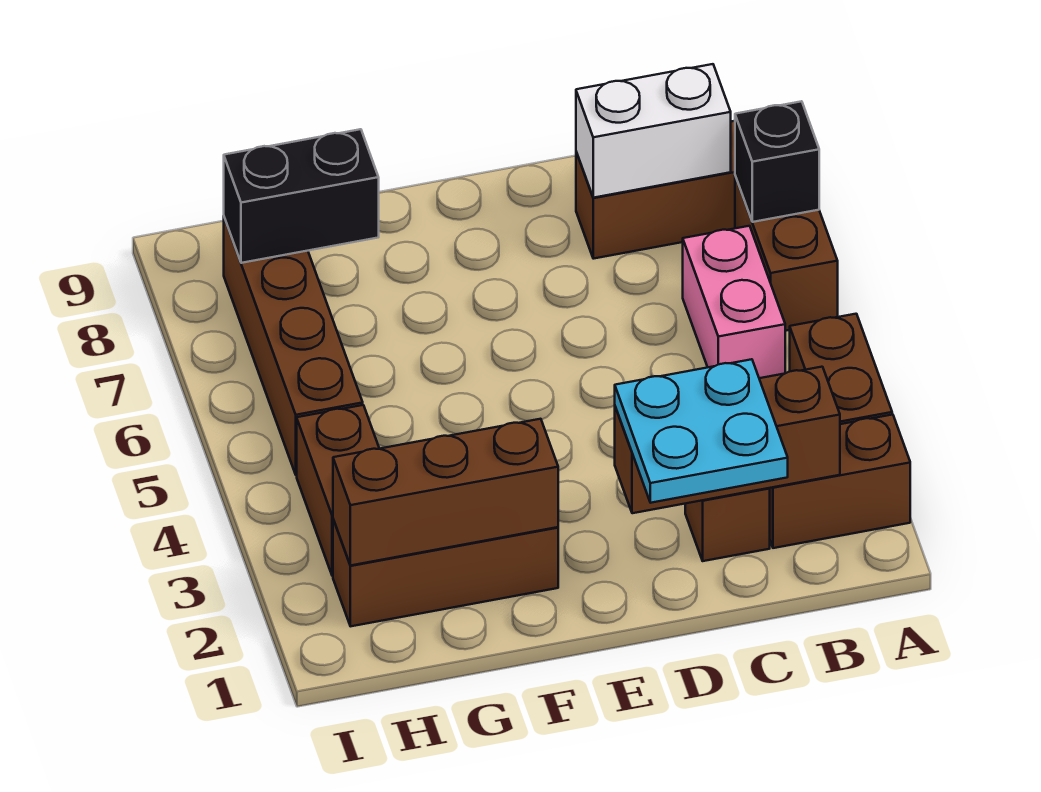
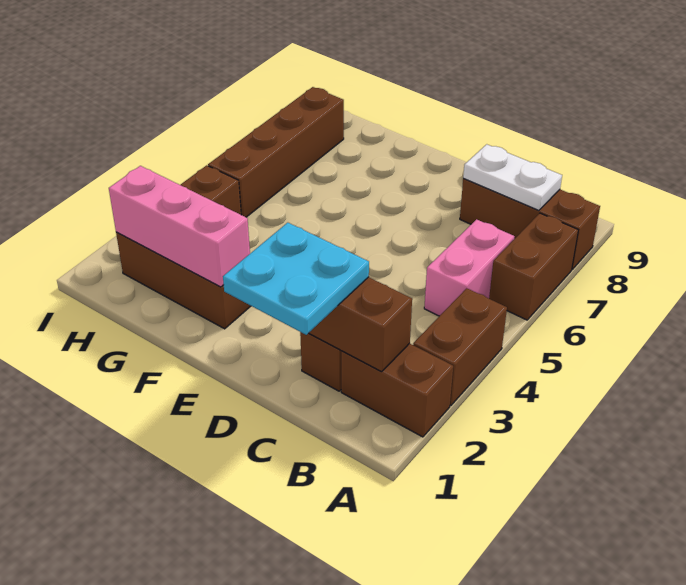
black brick A7 level 2 -> none
white brick B8:C8 level 2 -> white plate B8:C8 level 2
brown brick F2:H2 level 2 -> pink brick F2:H2 level 2
black brick G8:H8 level 2 -> none

